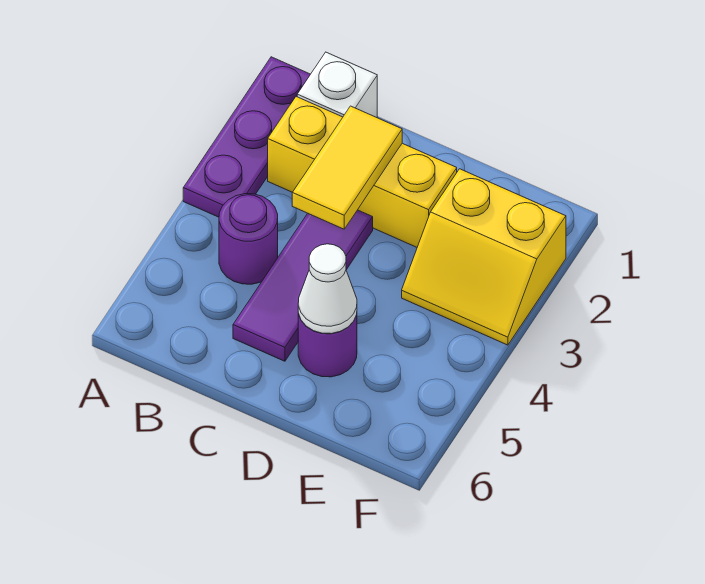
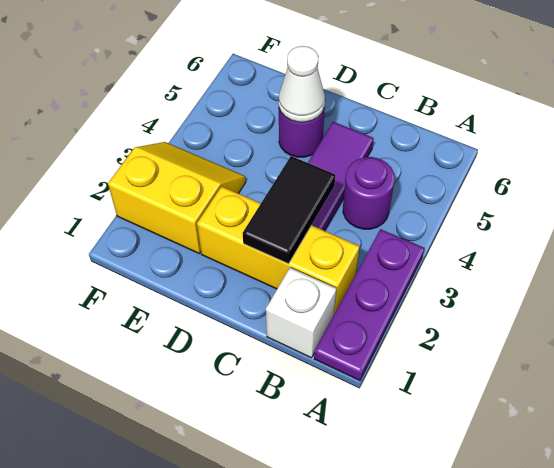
yellow tile C2:C3 level 2 -> black tile C2:C3 level 2

